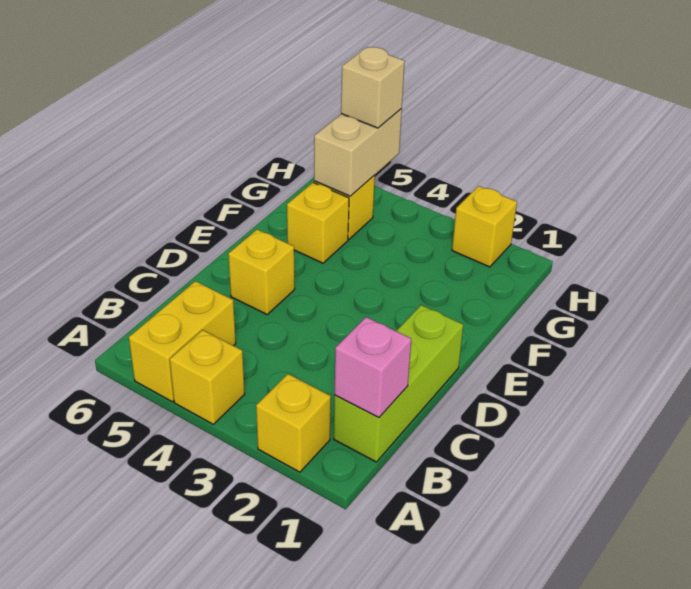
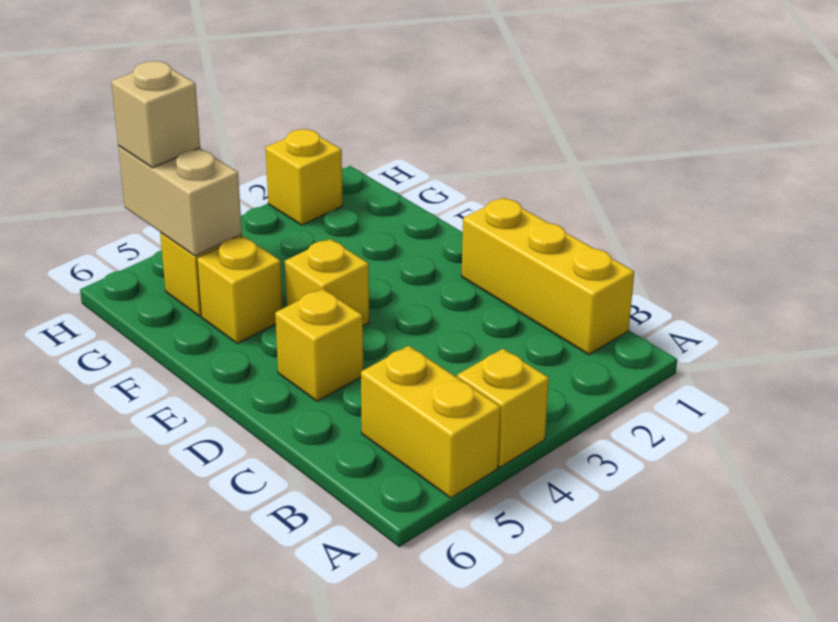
yellow brick A2 level 1 -> yellow brick E4 level 1
lime brick B1:D1 level 1 -> yellow brick B1:D1 level 1
pink brick B1 level 2 -> none

